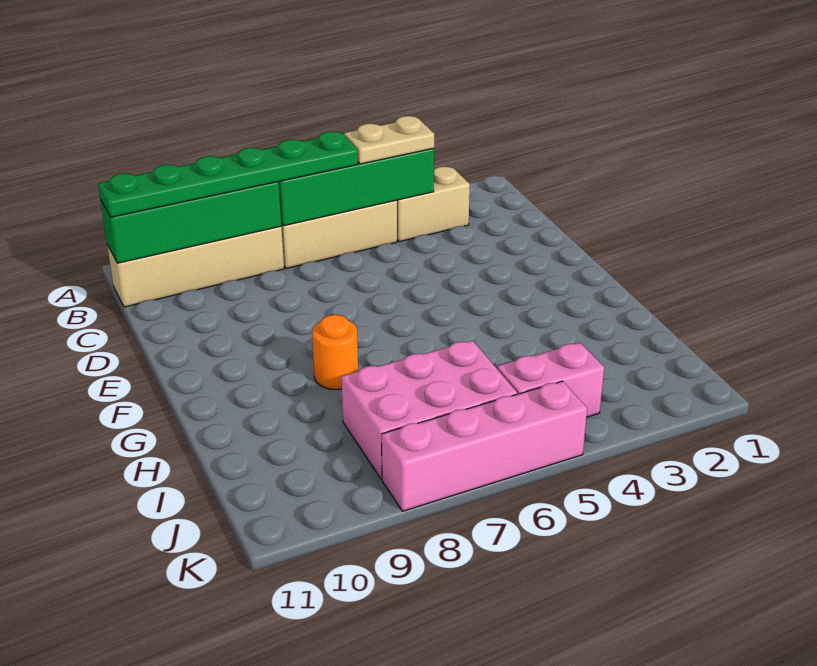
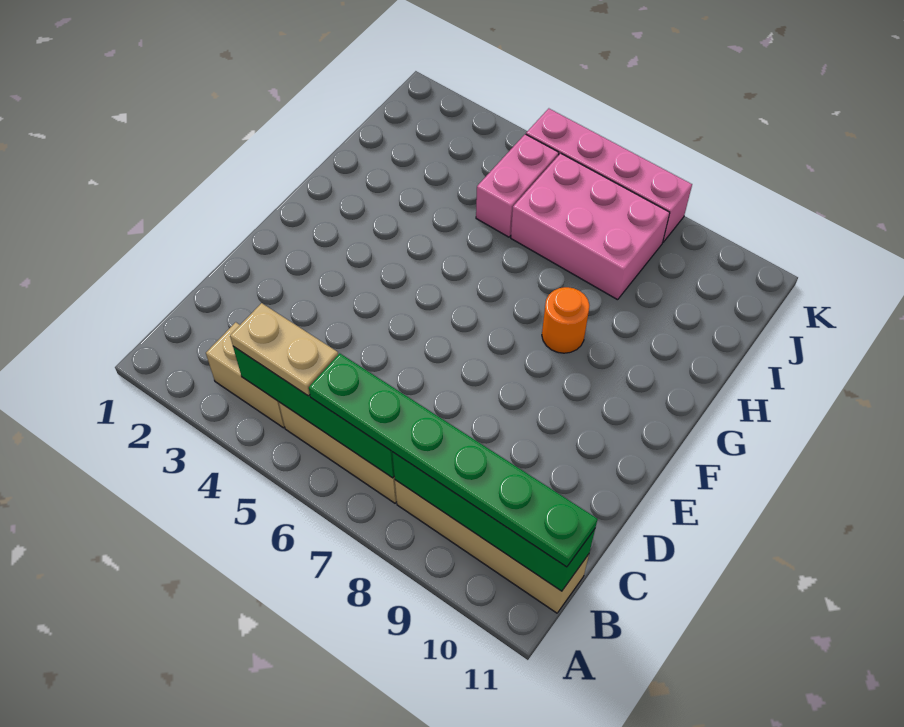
pink brick J4:J5 level 1 -> pink brick I5:J5 level 1

